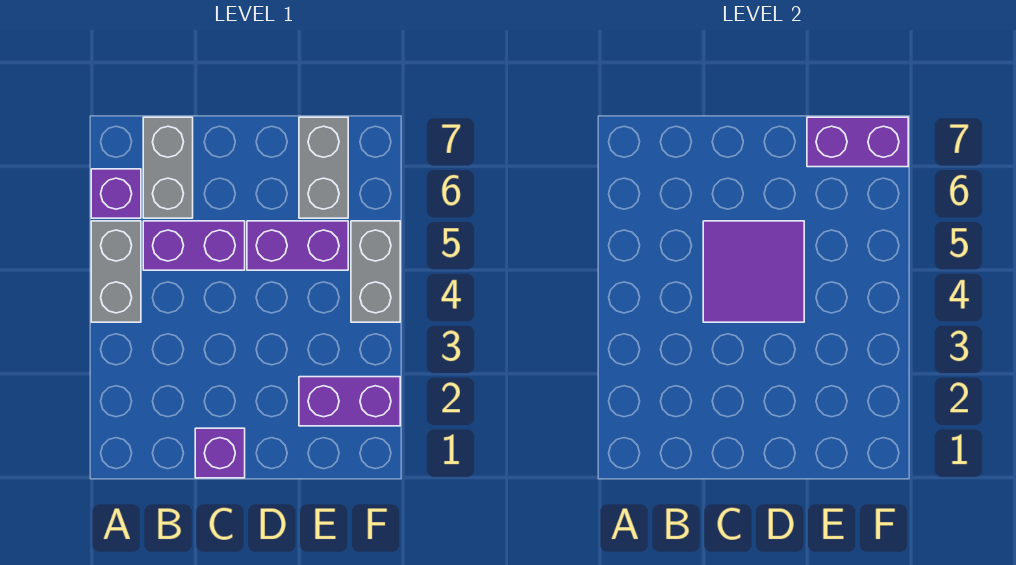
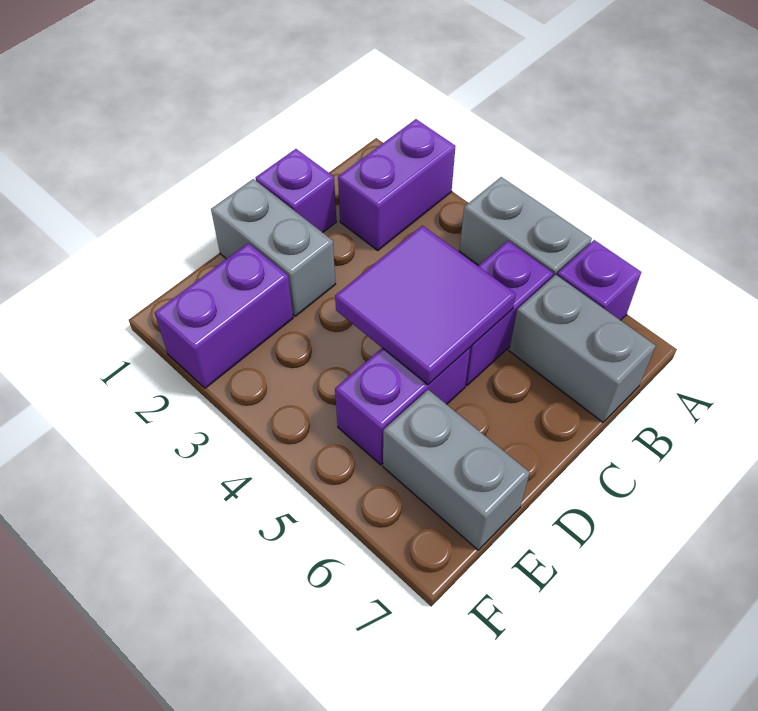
purple brick E7:F7 level 2 -> purple brick A2:B2 level 1
grey brick F4:F5 level 1 -> grey brick D1:D2 level 1

